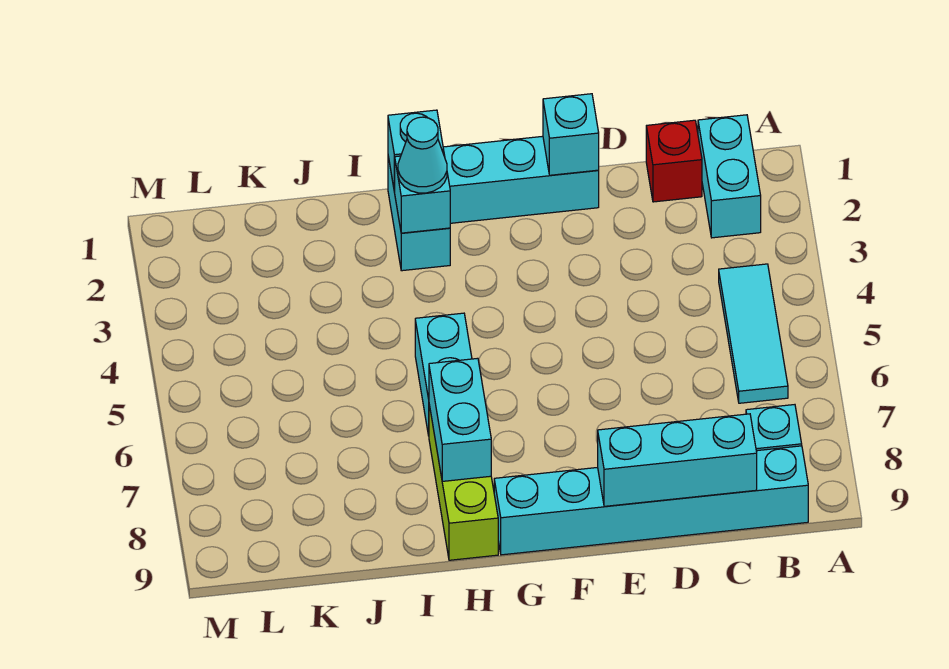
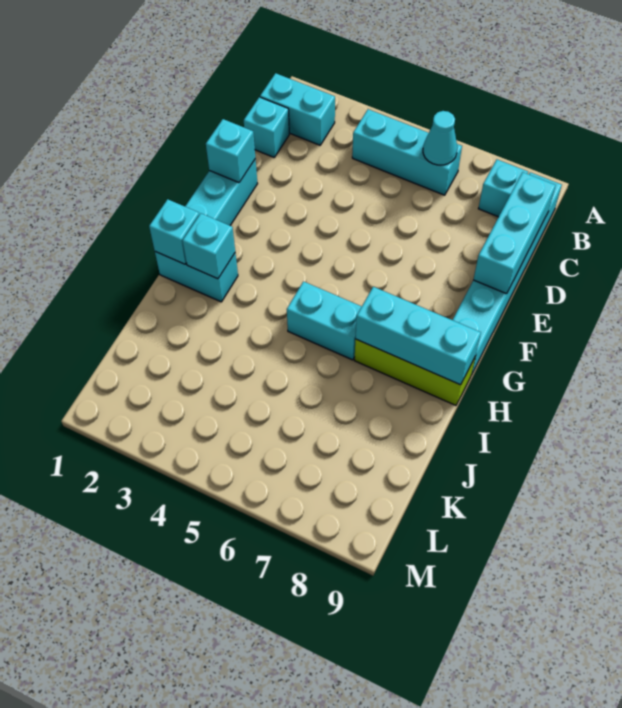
cyan tile B4:B6 level 1 -> cyan brick B4:B6 level 1
red brick C1 level 1 -> cyan brick C1 level 1
cyan cone H2 level 3 -> cyan cone B6 level 2
cyan brick H7:H8 level 2 -> cyan brick H7:H9 level 2

